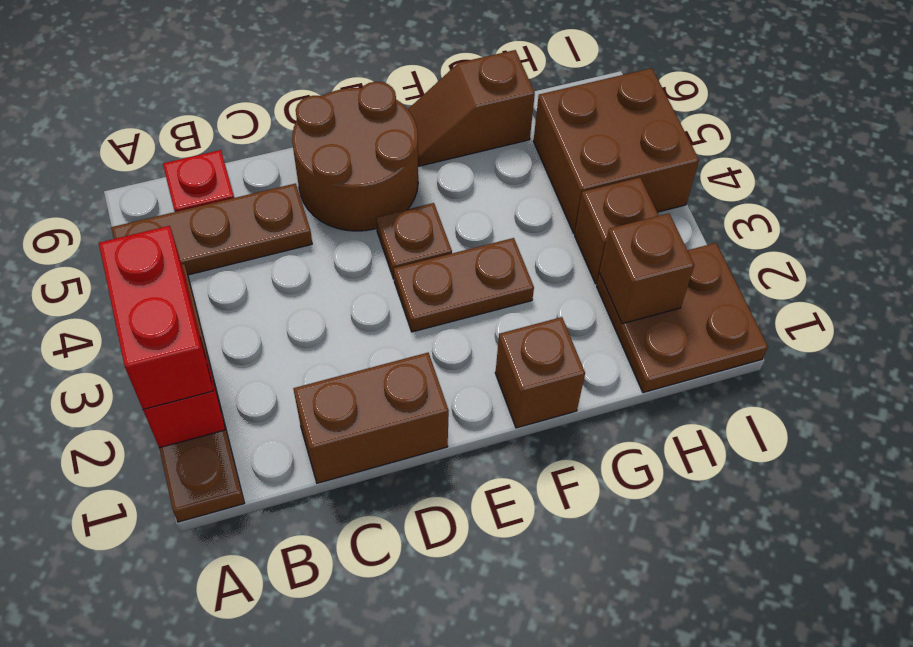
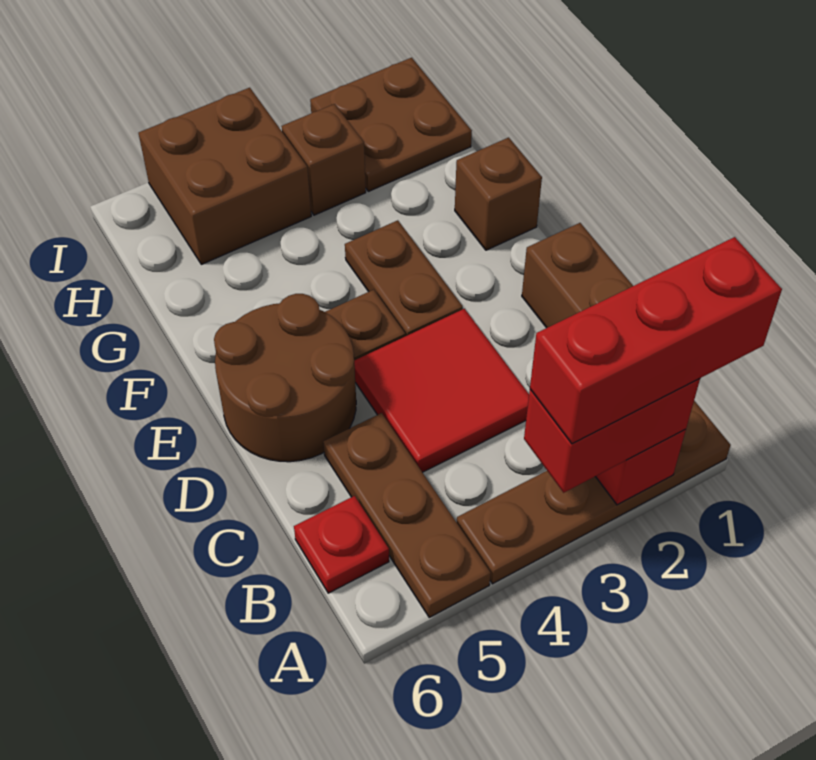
none -> red brick A1:A3 level 4
none -> red tile C3:D4 level 1
brown slope F6:G6 level 1 top G -> none
brown brick H2 level 2 -> none

